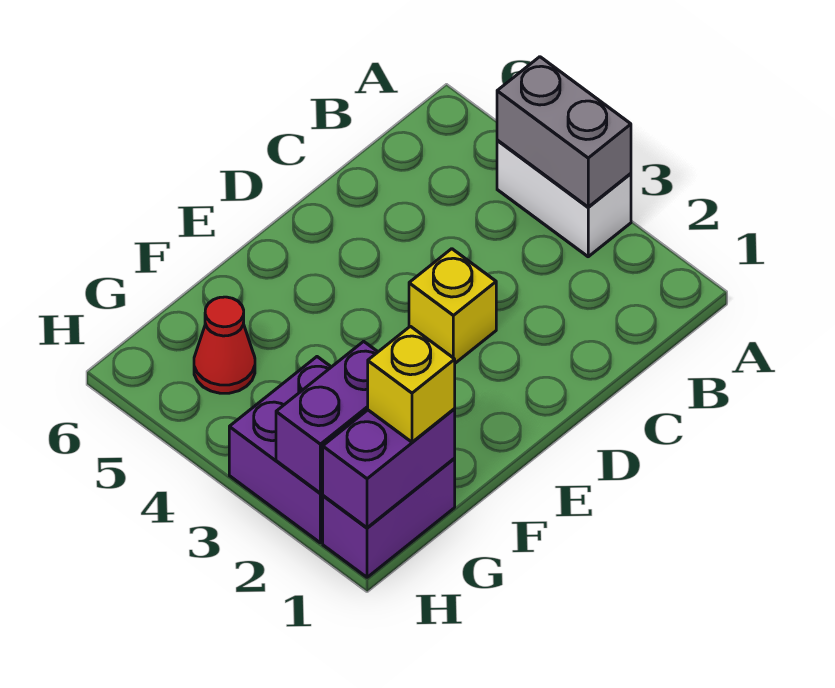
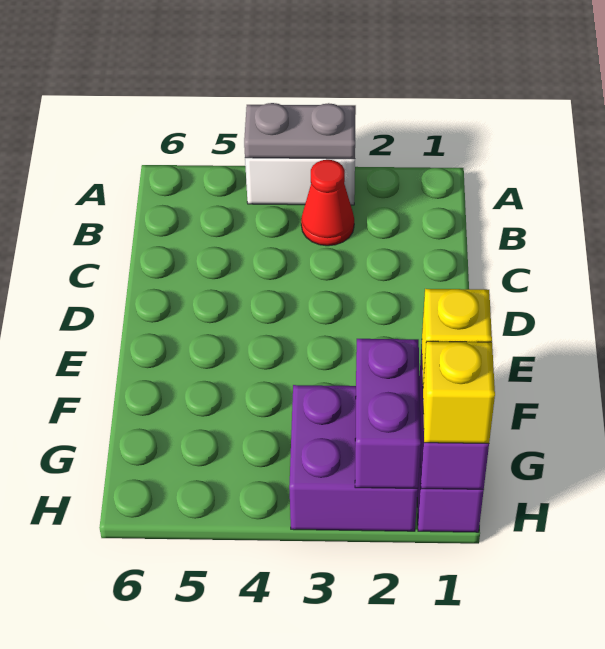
grey brick A3:A4 level 2 -> grey plate A3:A4 level 2
yellow brick D3 level 1 -> yellow brick H1 level 3
red cone G5 level 1 -> red cone B3 level 1

